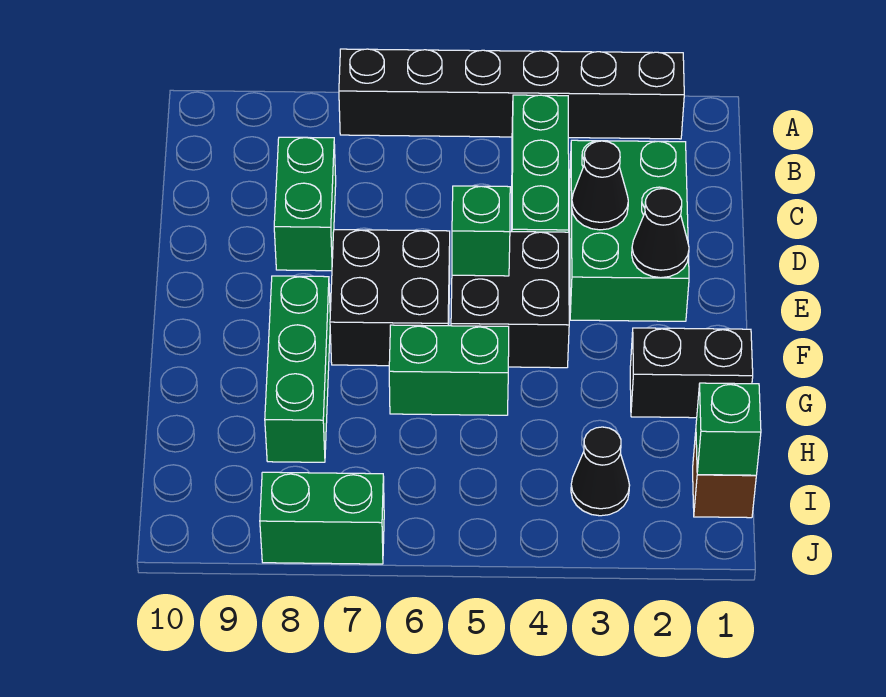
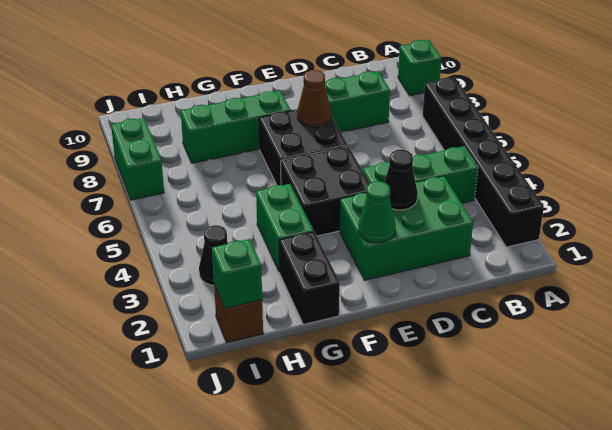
black cone E2 level 2 -> green cone E2 level 2
green brick E5 level 2 -> green brick A9 level 1
none -> brown cone E7 level 2
green brick G5:G6 level 1 -> green brick G3:G4 level 1

